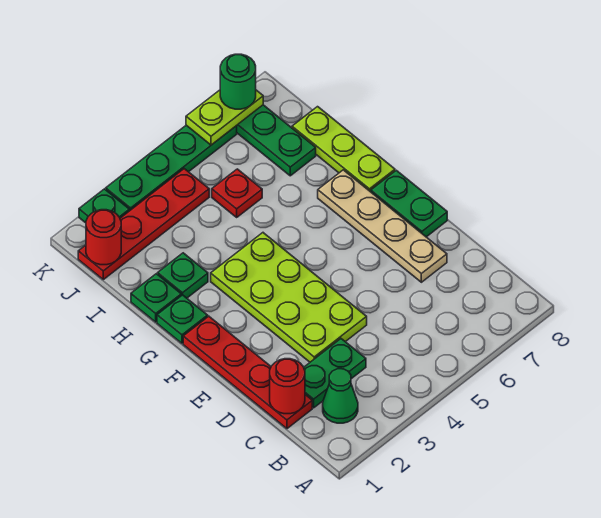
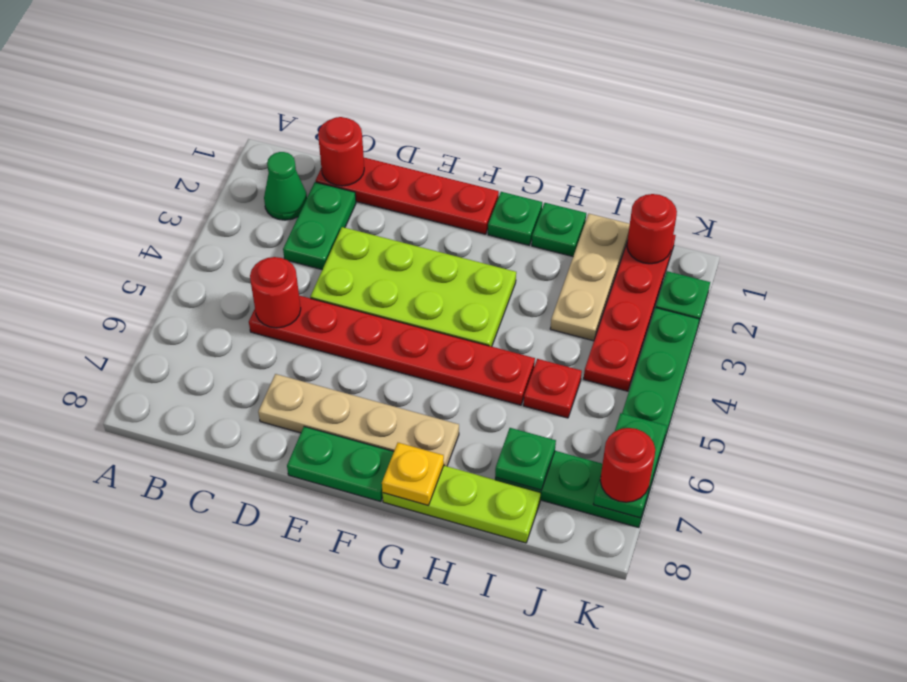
none -> red plate C5:H5 level 1
none -> red round brick C5 level 2
none -> yellow plate G8 level 2
green plate H2 level 1 -> green plate I7 level 2
none -> tan plate I1:I3 level 1
lime plate K6:K7 level 2 -> green plate K6:K7 level 2
green round brick K7 level 3 -> red round brick K7 level 3

